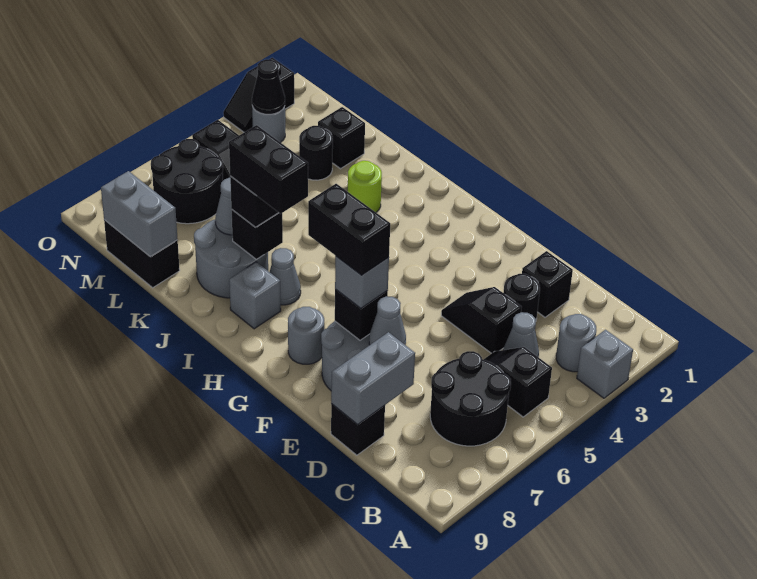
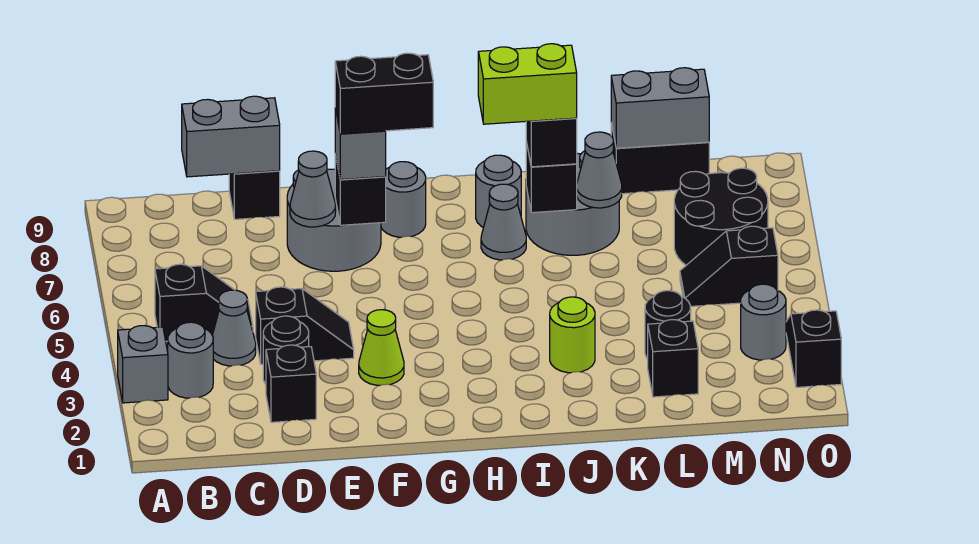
black round brick B6:C7 level 1 -> none
grey brick D8:D9 level 2 -> grey brick C9:D9 level 2
none -> lime cone F3 level 1
black brick I7:J7 level 4 -> lime brick I7:J7 level 4
grey brick I8 level 1 -> grey round brick I8 level 1
black cone N3 level 2 -> none

